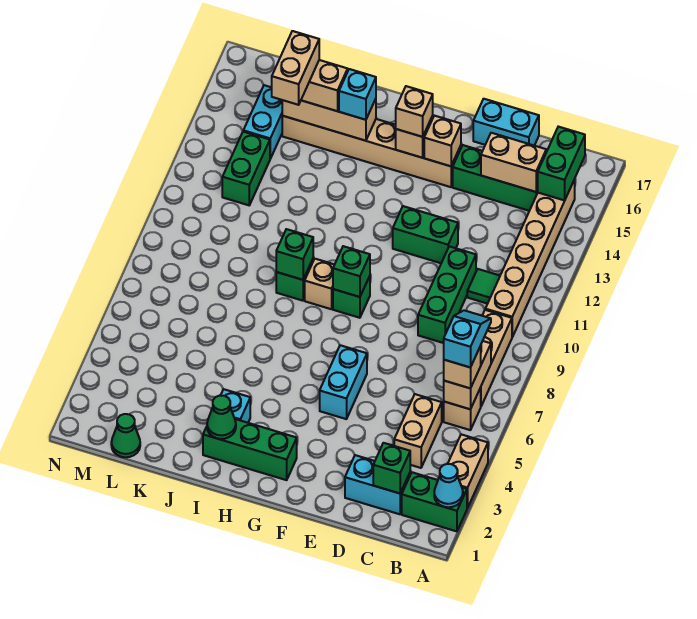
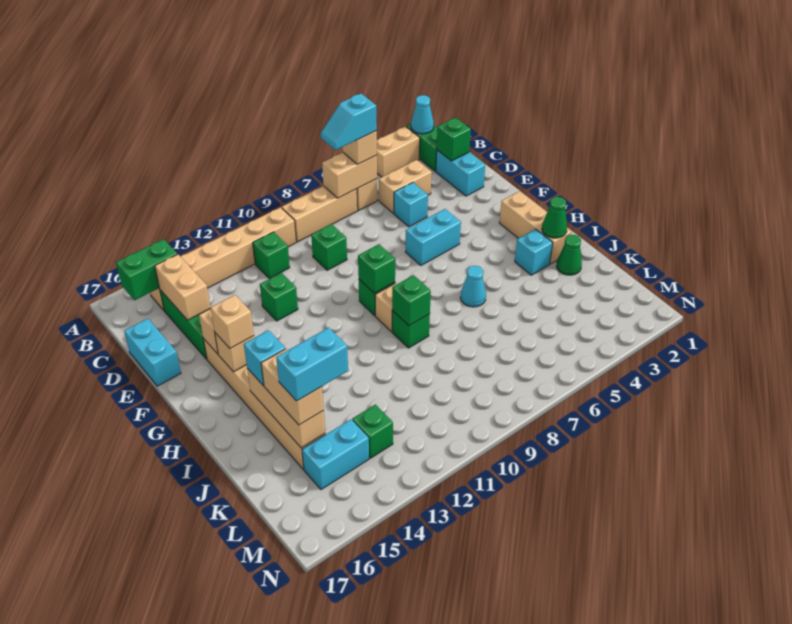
green tile C11 level 1 -> green brick C11 level 1
none -> cyan brick D5 level 1
green brick D9:D11 level 1 -> green brick D9 level 1
green brick E12:F12 level 1 -> green brick E12 level 1
green brick G2:I2 level 1 -> tan brick G2:I2 level 1
none -> cyan cone I6 level 1
tan brick K14:K15 level 4 -> cyan brick K14:K15 level 4
green cone L1 level 1 -> green cone J2 level 1
green brick L12:L13 level 1 -> green brick L13 level 1

